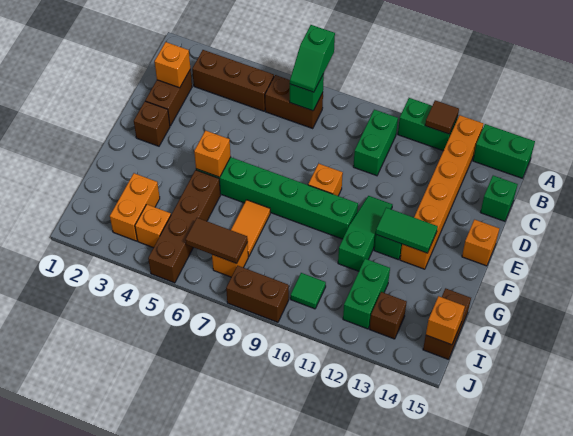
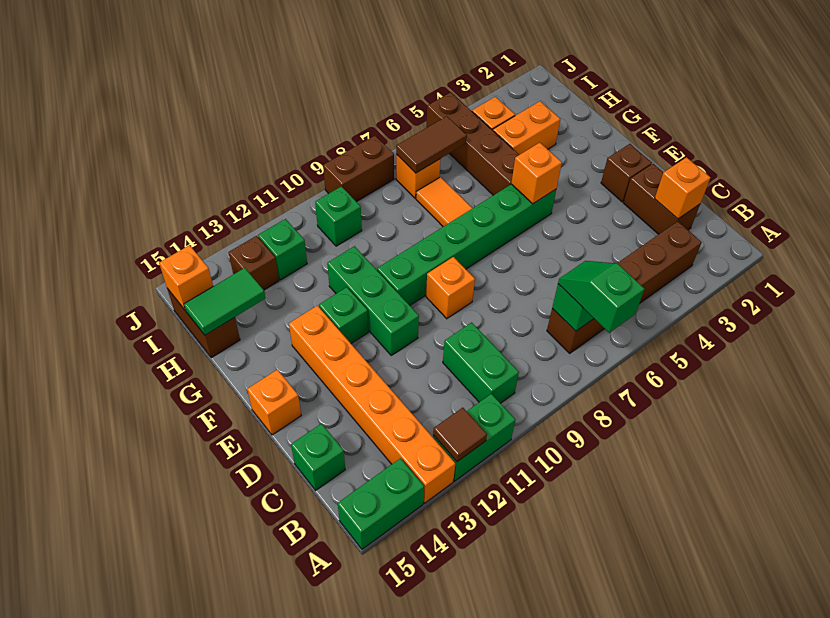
green slope E11:G11 level 1 top G -> green brick E11:G11 level 1
green tile F12:F13 level 2 -> green tile H14:H15 level 2
orange brick H3:I3 level 1 -> orange brick H3:H4 level 1
green brick H12:I12 level 1 -> green brick I12 level 1
green tile I10 level 1 -> green brick I10 level 1

